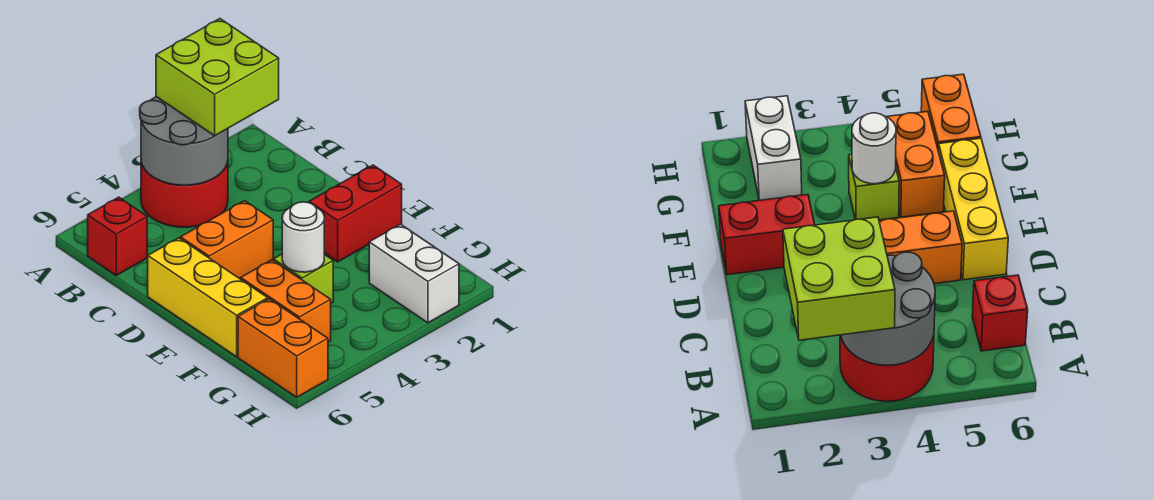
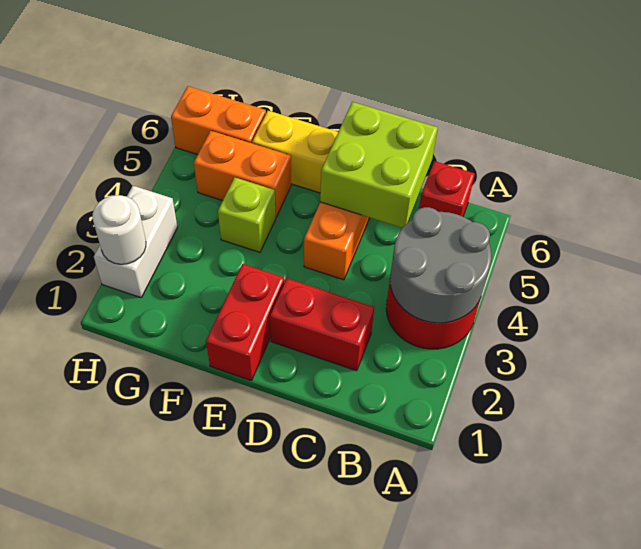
lime brick A2:B3 level 3 -> lime brick C5:D6 level 2
none -> red brick C2:D2 level 1
white round brick F4 level 2 -> white round brick H2 level 2
white brick G2:H2 level 1 -> white brick H2:H3 level 1

